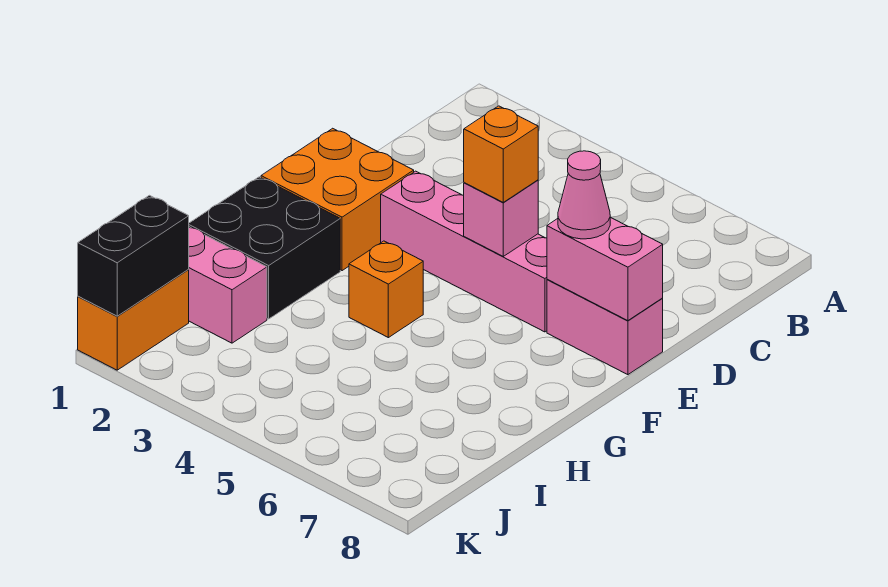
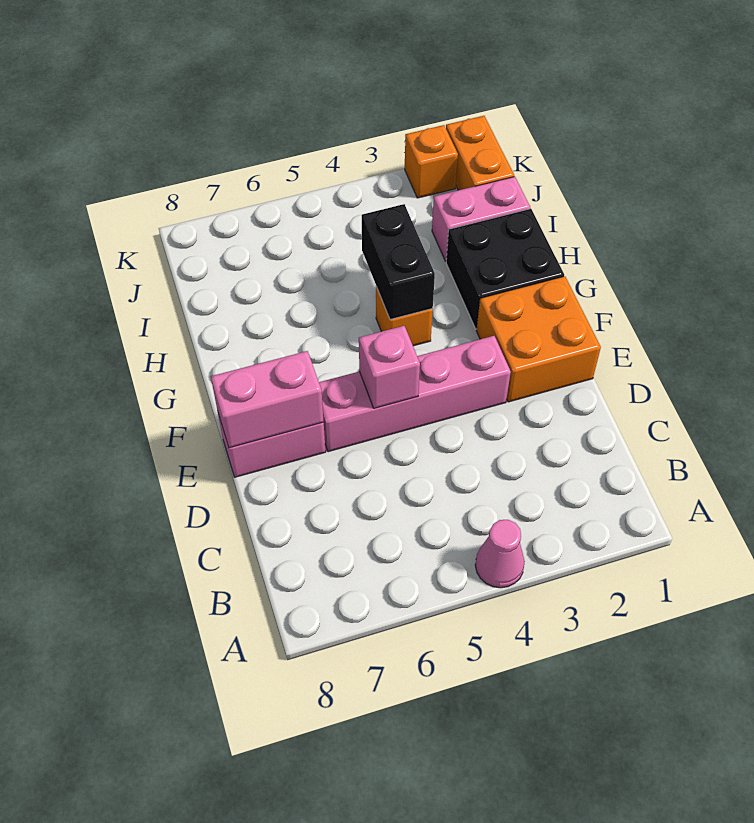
orange brick E5 level 3 -> orange brick K2 level 1
pink cone E7 level 3 -> pink cone A4 level 1
black brick J1:K1 level 2 -> black brick G4:H4 level 2

